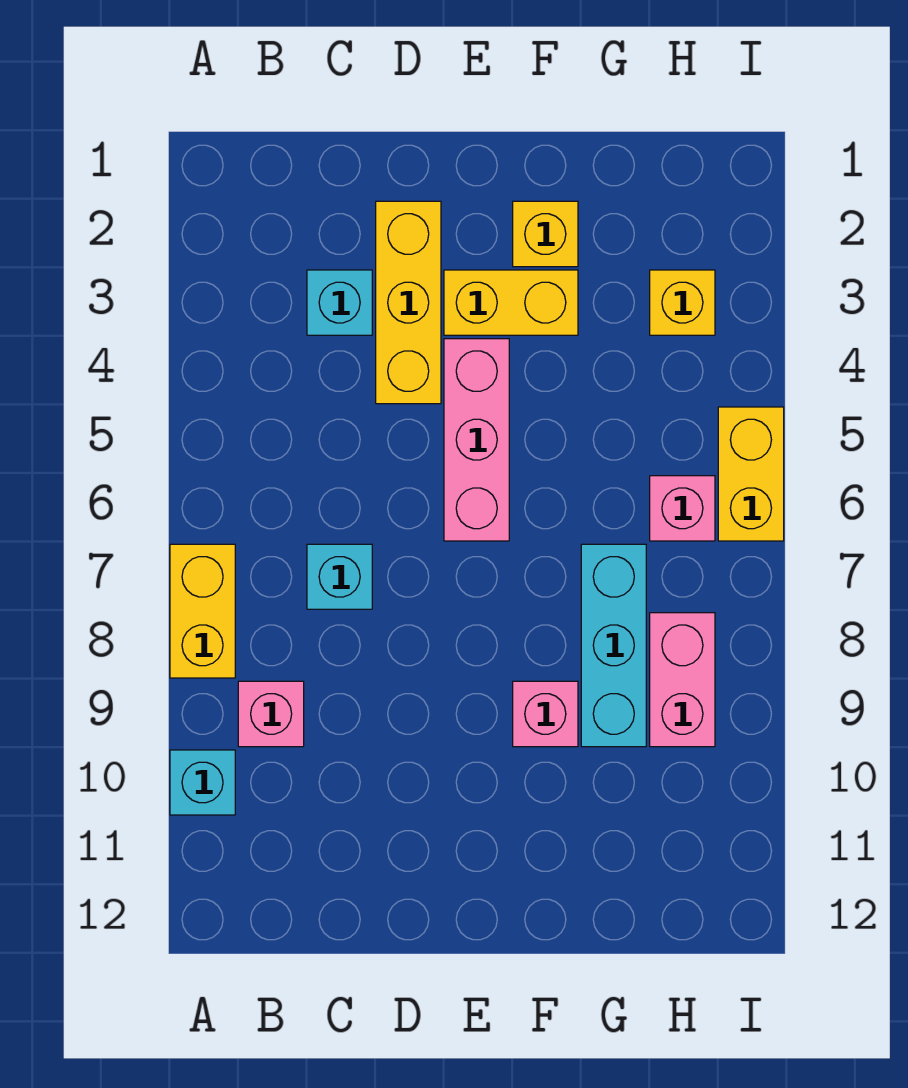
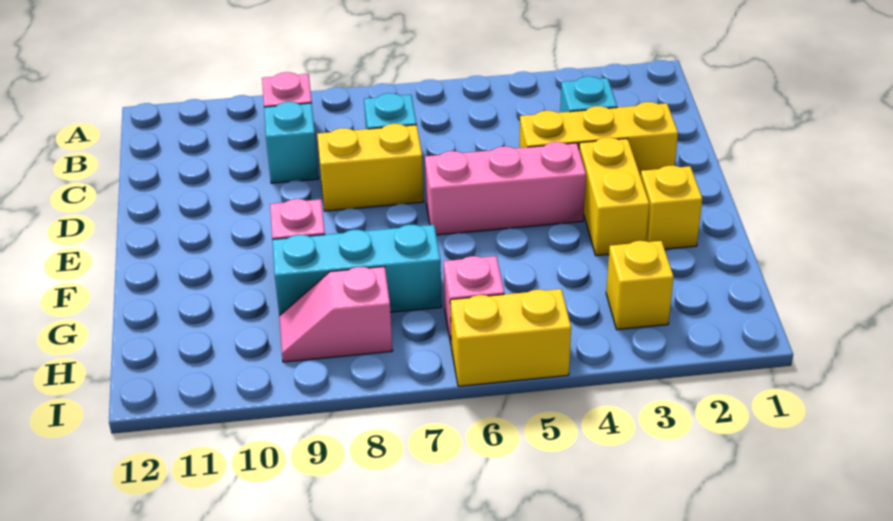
yellow brick A7:A8 level 1 -> yellow brick D7:D8 level 1
cyan brick A10 level 1 -> cyan brick C9 level 1
pink brick H8:H9 level 1 -> pink slope H8:H9 level 1 top 8

